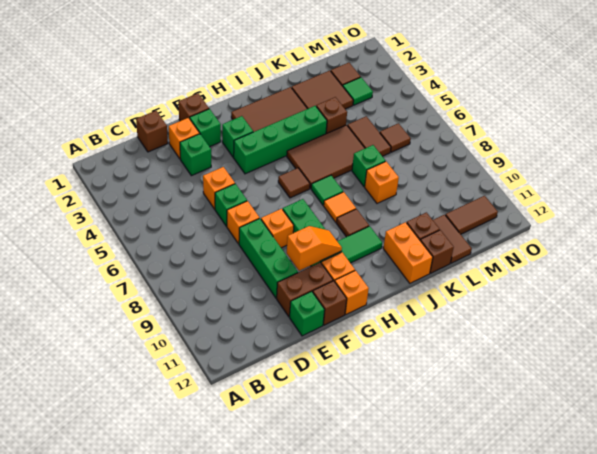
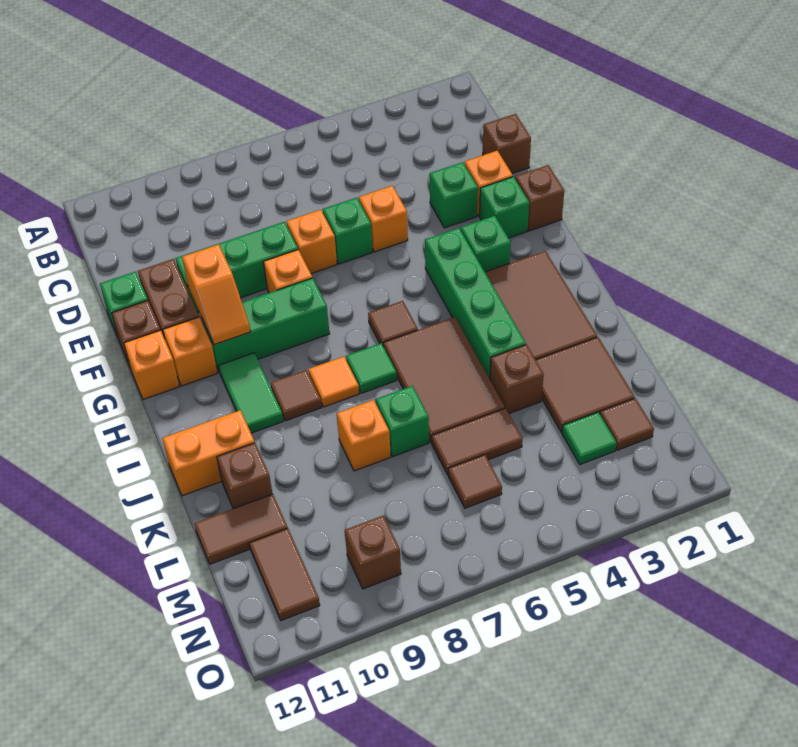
brown brick K12 level 1 -> brown brick N9 level 1

